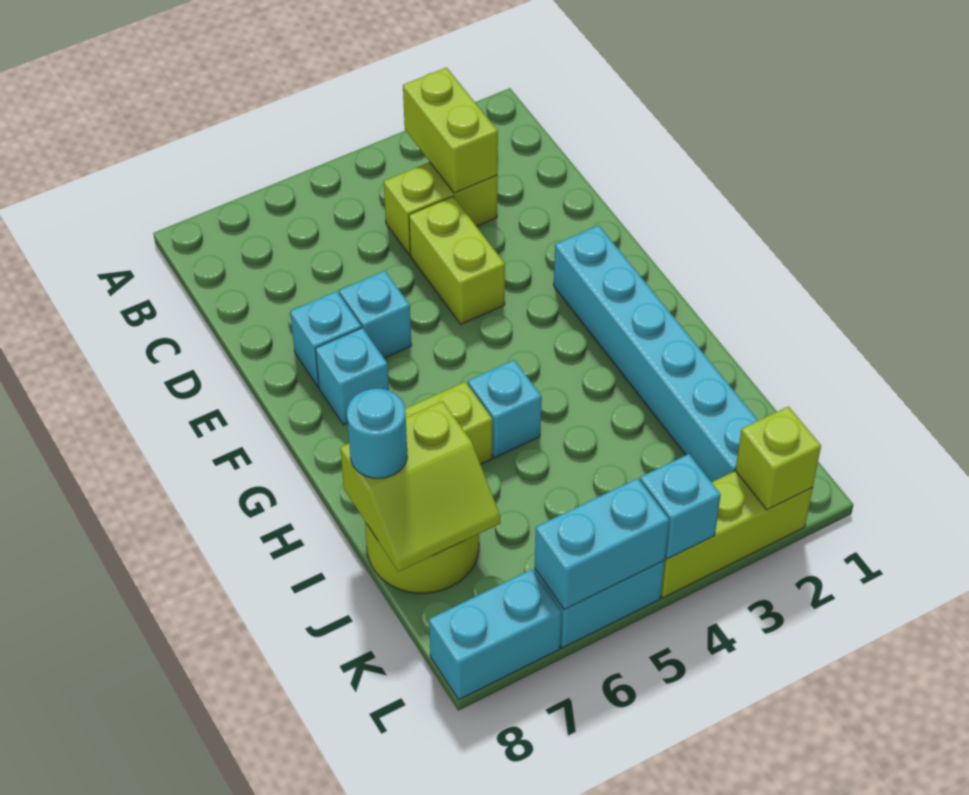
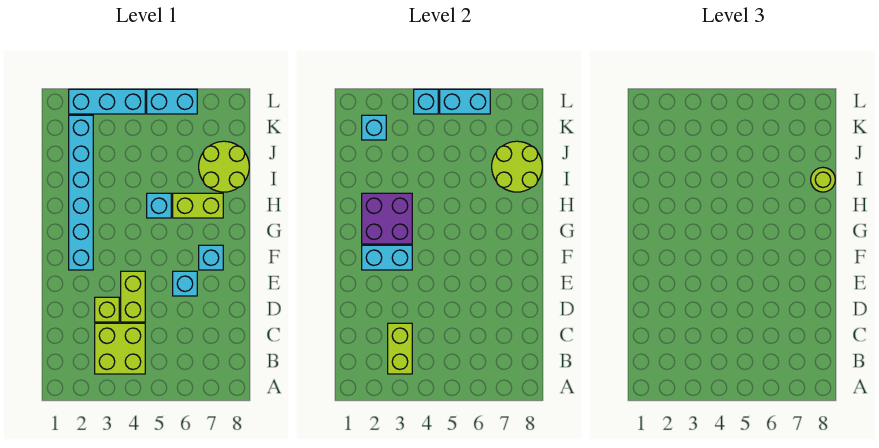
lime brick C3:C4 level 1 -> lime brick B3:C4 level 1
cyan brick E7 level 1 -> cyan brick K2 level 2
none -> purple brick G2:H3 level 2
lime slope I7:J8 level 2 top I -> lime round brick I7:J8 level 2
cyan round brick I8 level 3 -> lime round brick I8 level 3
lime brick L2:L4 level 1 -> cyan brick L2:L4 level 1
lime brick L2 level 2 -> lime brick D3 level 1
cyan brick L7:L8 level 1 -> cyan brick F2:F3 level 2

